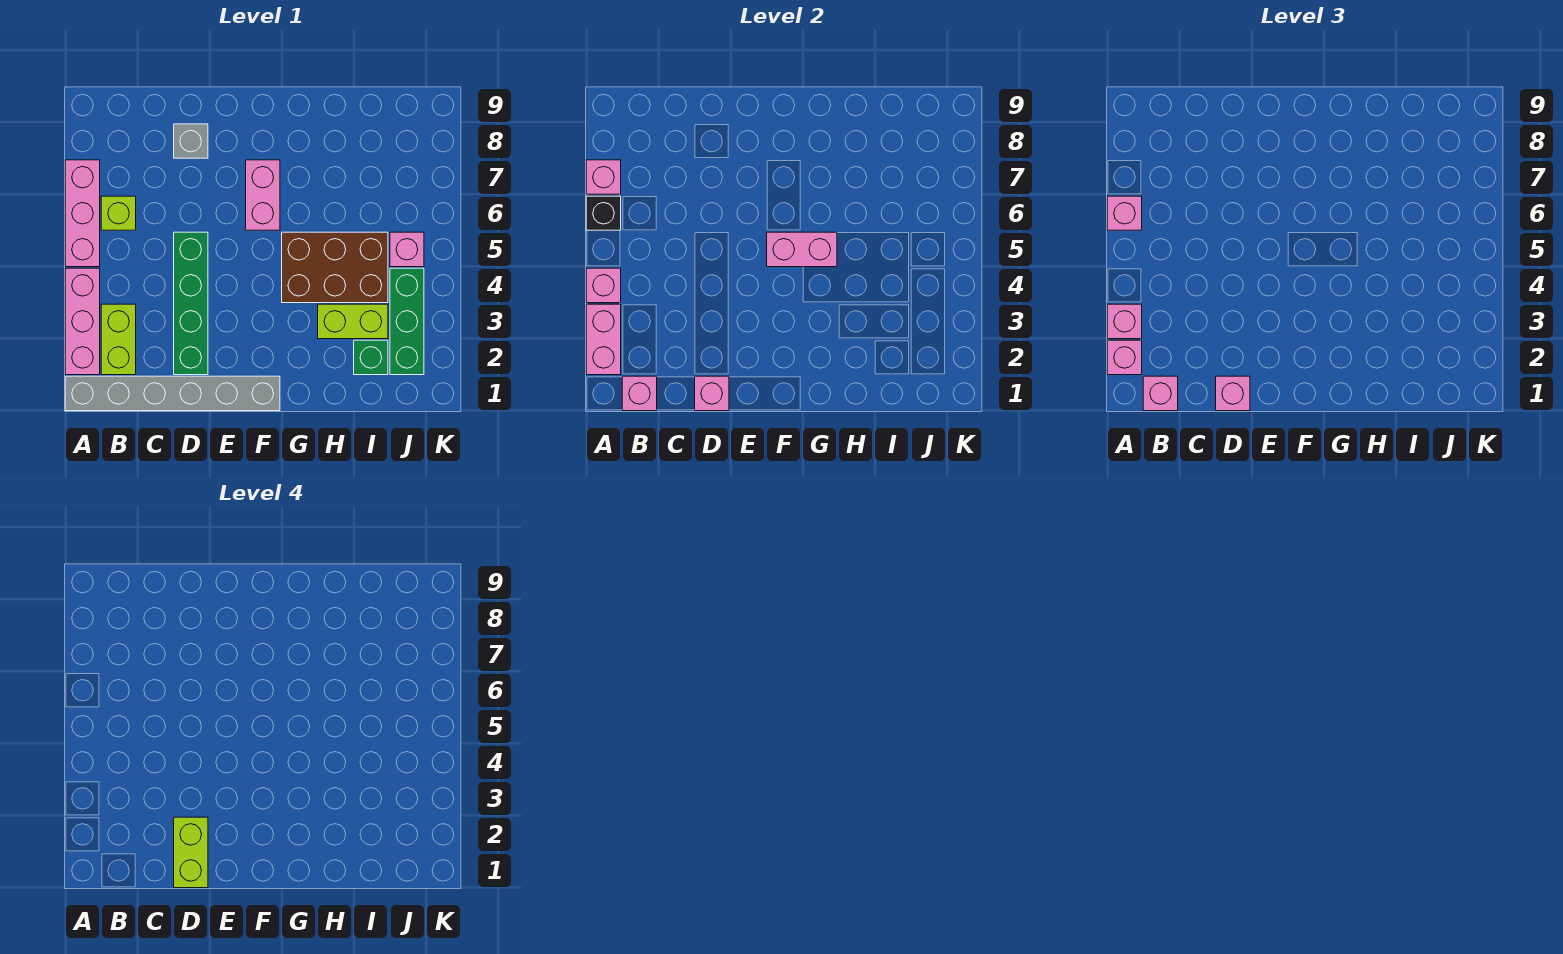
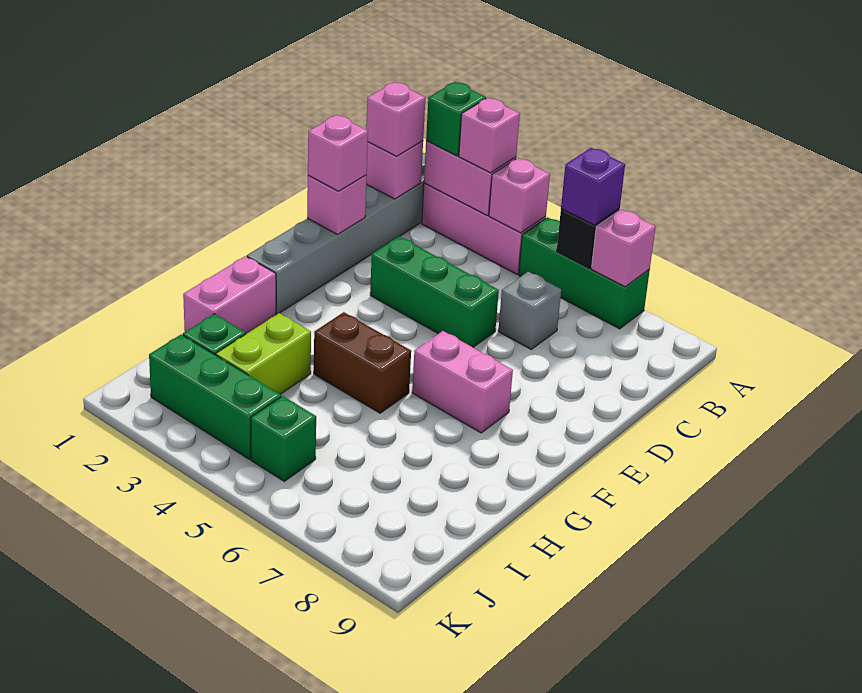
pink brick A2 level 3 -> green brick A2 level 3
pink brick A5:A7 level 1 -> green brick A5:A7 level 1
pink brick A6 level 3 -> purple brick A6 level 3
lime brick B2:B3 level 1 -> none
lime brick B6 level 1 -> none
lime brick D1:D2 level 4 -> none
green brick D2:D5 level 1 -> green brick D3:D5 level 1
grey brick D8 level 1 -> grey brick C6 level 1
pink brick F5:G5 level 2 -> pink brick G1:H1 level 1
brown brick G4:I5 level 1 -> brown brick G4:G5 level 1
pink brick J5 level 1 -> green brick J5 level 1

